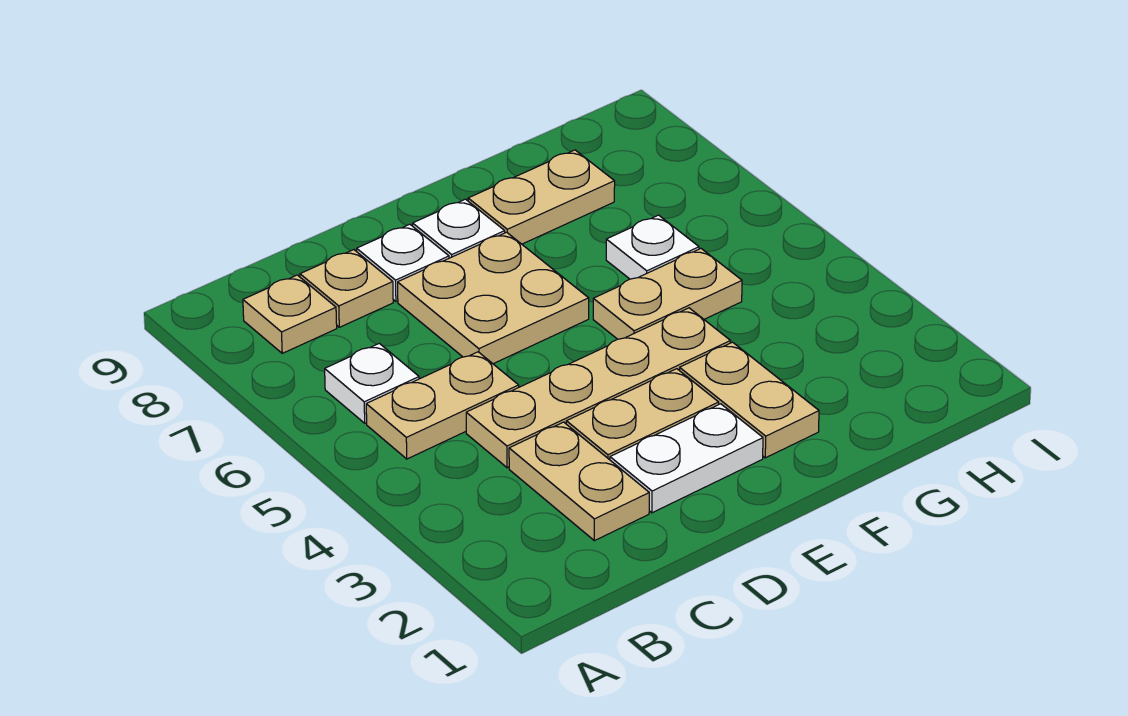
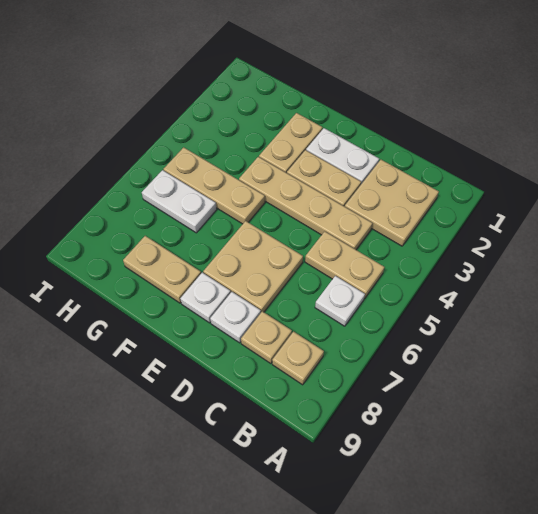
tan plate C2:C3 level 1 -> tan plate B2:C3 level 1
tan plate F5:G5 level 1 -> tan plate F5:H5 level 1
white plate G6 level 1 -> white plate G6:H6 level 1

